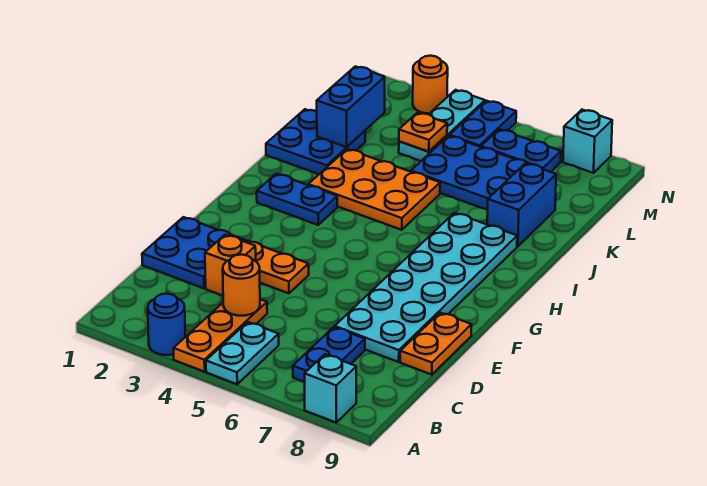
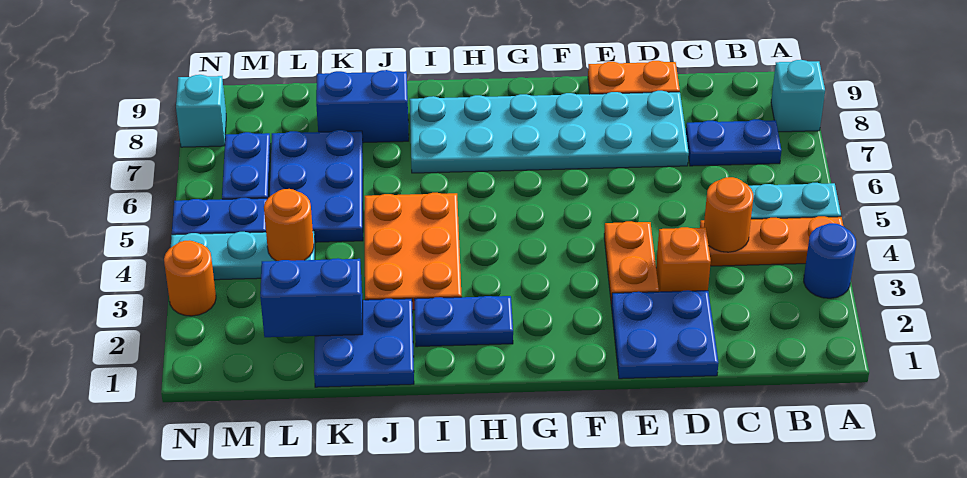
blue plate H2:H3 level 1 -> blue plate H2:I2 level 1
orange plate L4 level 2 -> orange round brick L4 level 2

